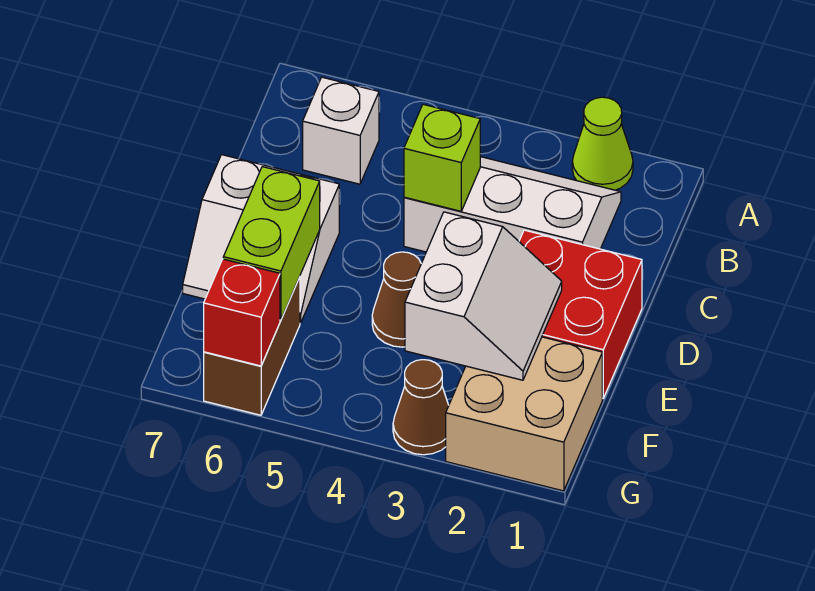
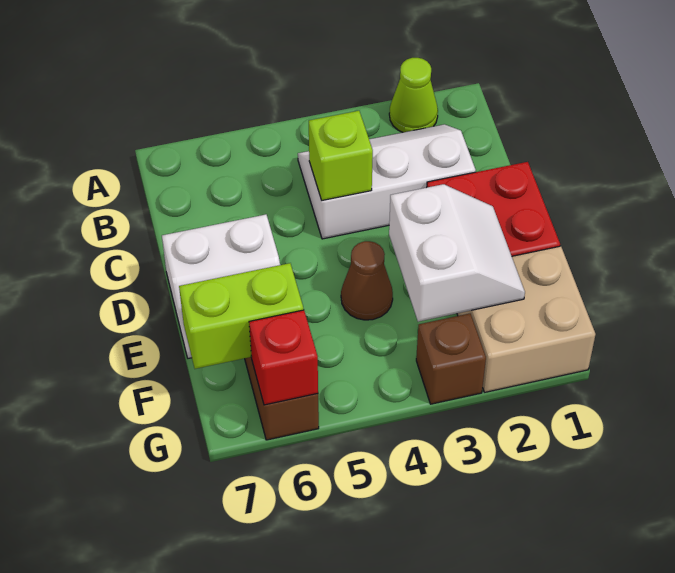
white brick B6 level 1 -> none
lime brick E6:F6 level 2 -> lime brick F6:F7 level 2
brown cone G3 level 1 -> brown brick G3 level 1

